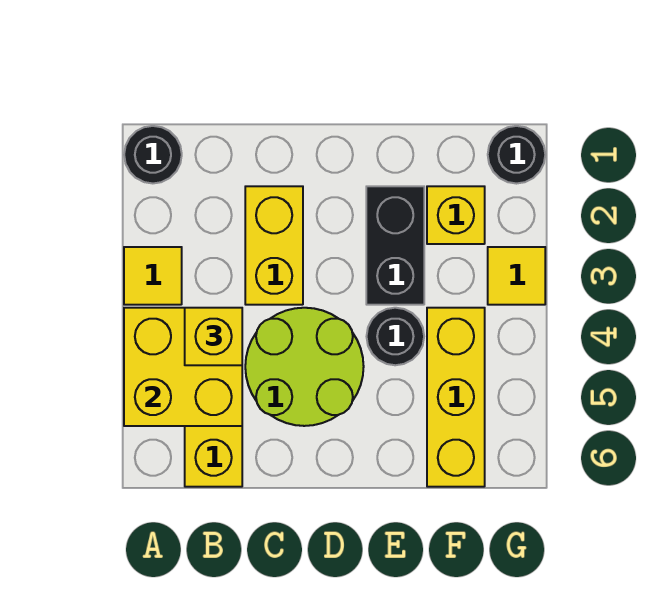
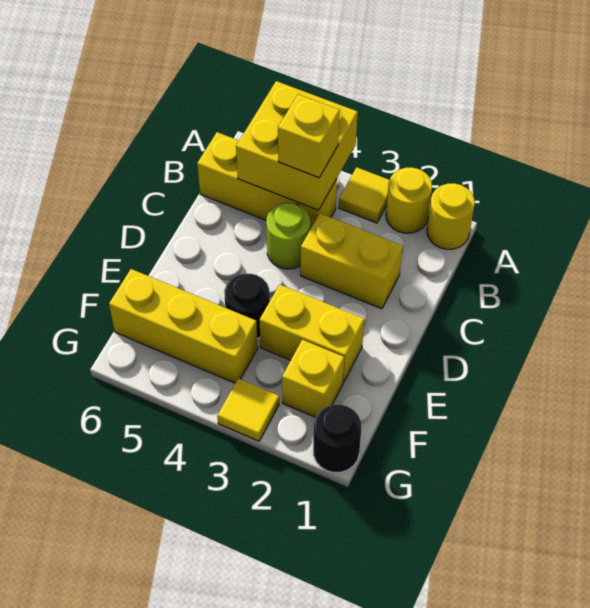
black round brick A1 level 1 -> yellow round brick A1 level 1
none -> yellow round brick A2 level 1
lime round brick C4:D5 level 1 -> lime round brick C4 level 1
black brick E2:E3 level 1 -> yellow brick E2:E3 level 1

